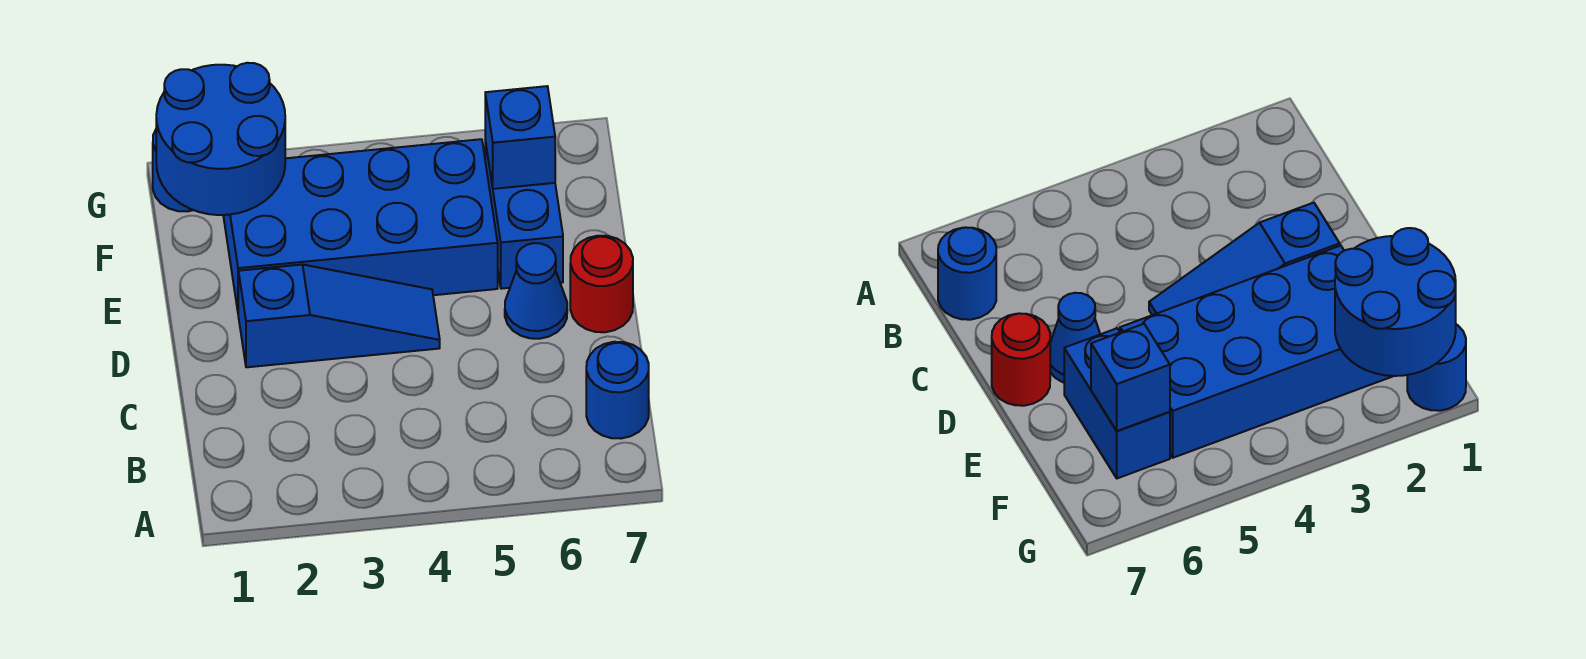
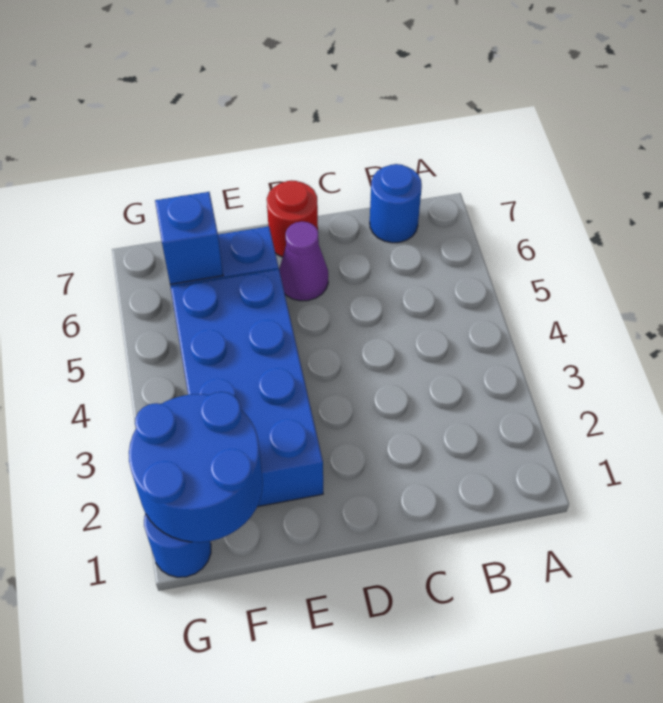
blue slope D2:D4 level 1 top 2 -> none
blue cone D6 level 1 -> purple cone D6 level 1

